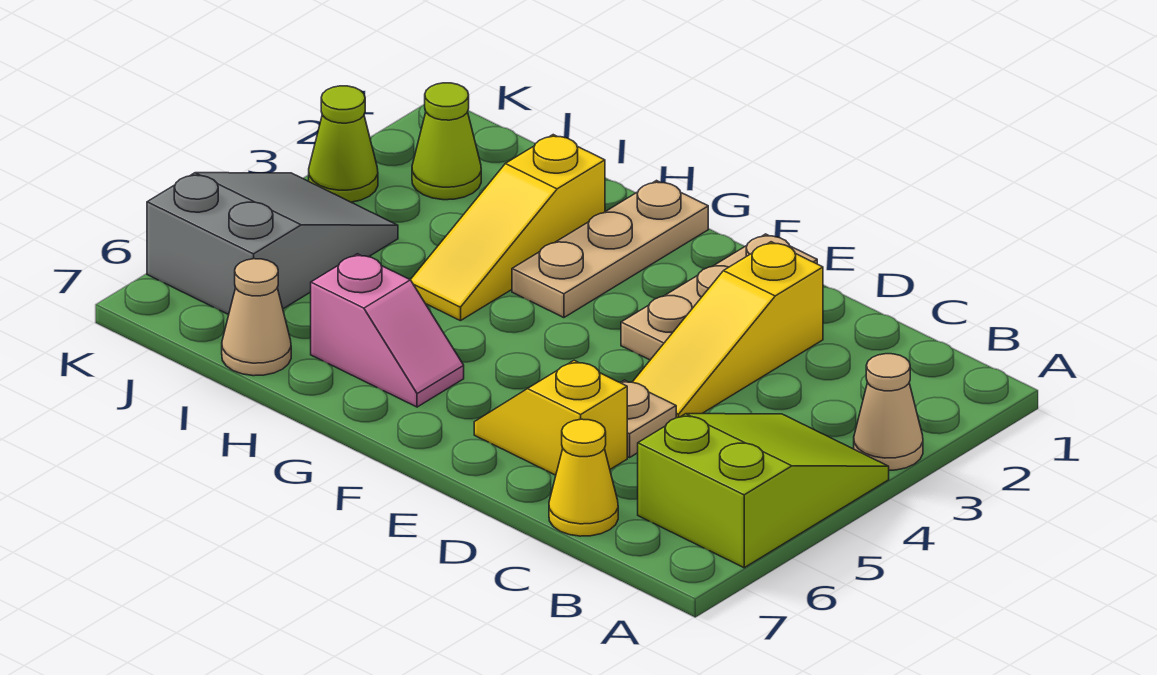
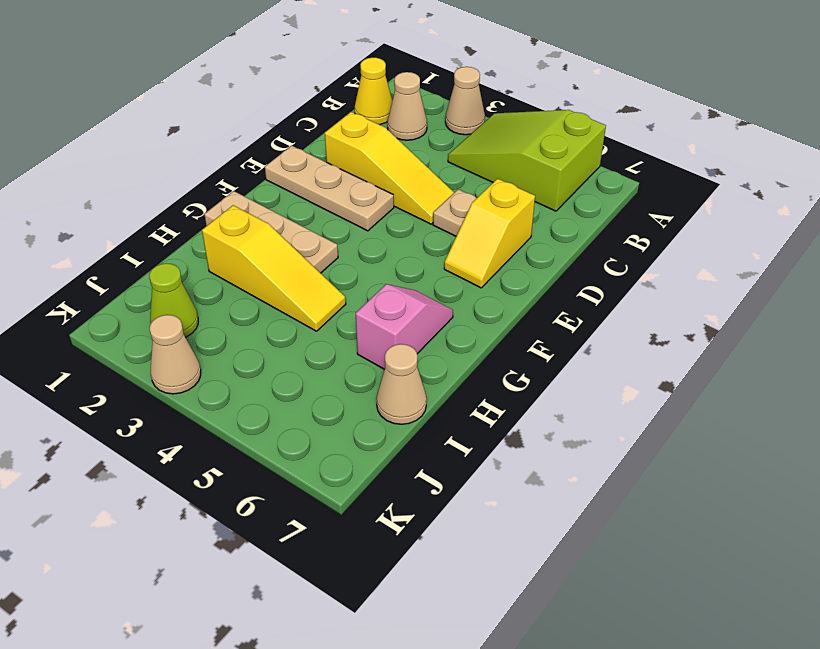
none -> tan cone B2 level 1
yellow cone C7 level 1 -> yellow cone B1 level 1
grey slope J4:K6 level 1 top 6 -> none
lime cone K3 level 1 -> tan cone K3 level 1

